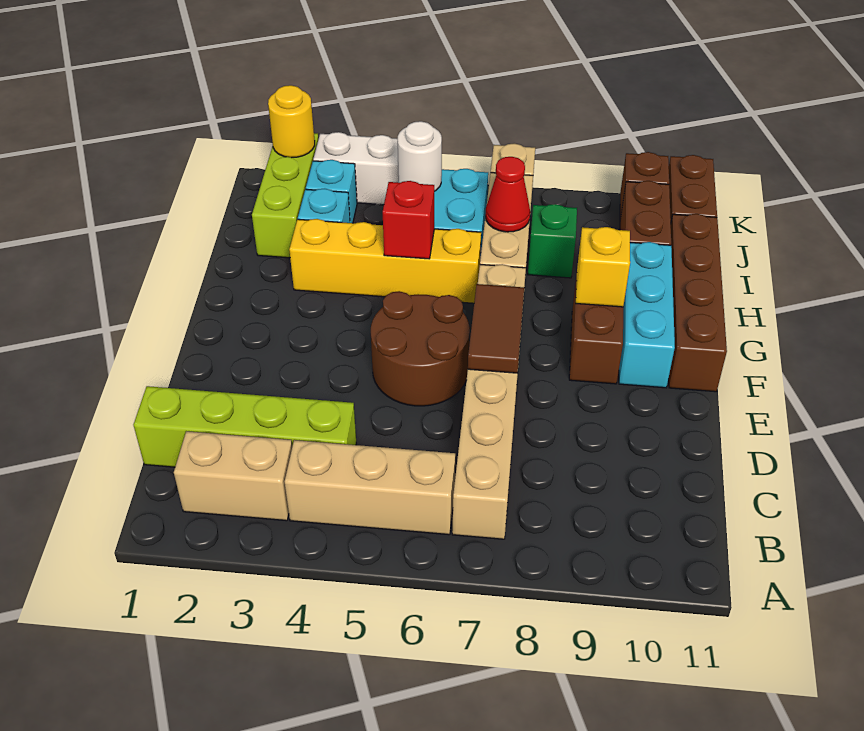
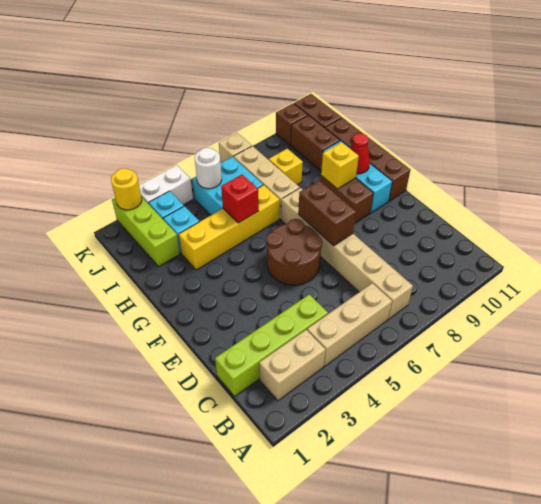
brown tile E7:F7 level 2 -> brown brick E7:F7 level 2
red cone I7 level 2 -> red cone G10 level 2
green brick I8 level 1 -> yellow brick I8 level 1

